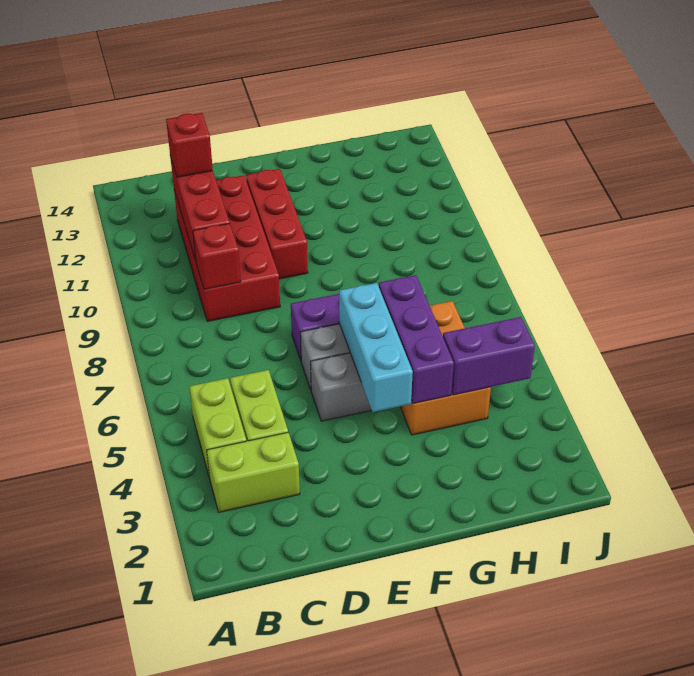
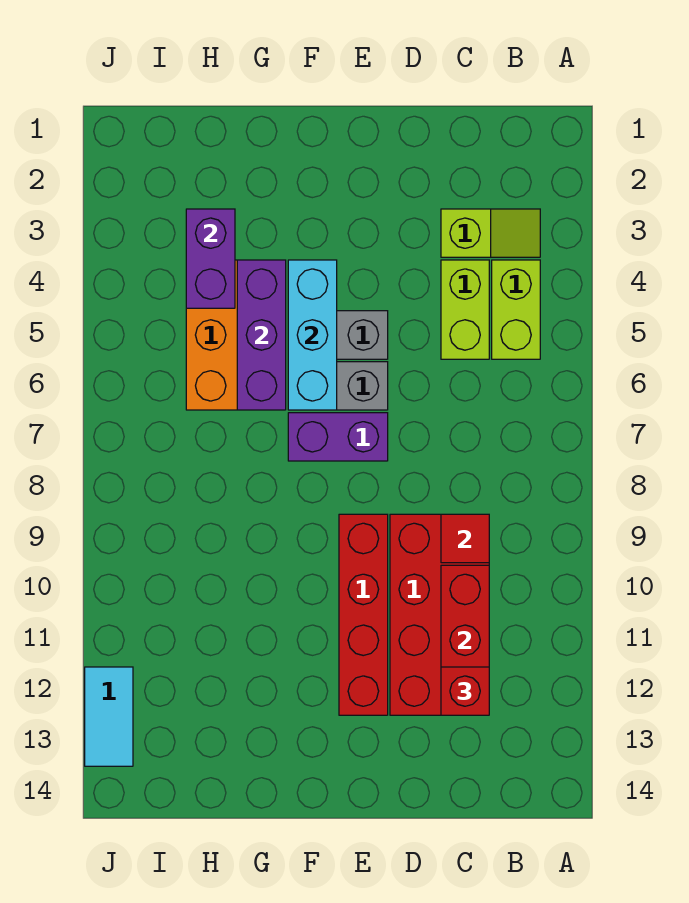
lime brick B3:C3 level 1 -> lime slope B3:C3 level 1 top C
red brick C9 level 2 -> red tile C9 level 2
red brick E10:E12 level 1 -> red brick E9:E12 level 1
purple brick H4:I4 level 2 -> purple brick H3:H4 level 2
none -> cyan tile J12:J13 level 1

